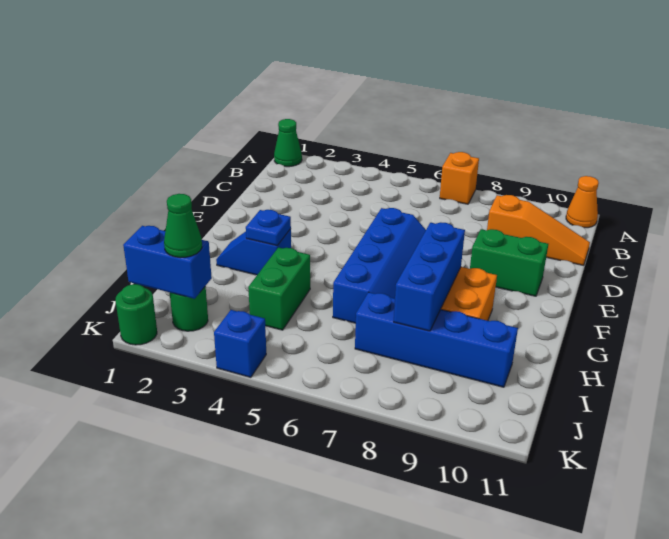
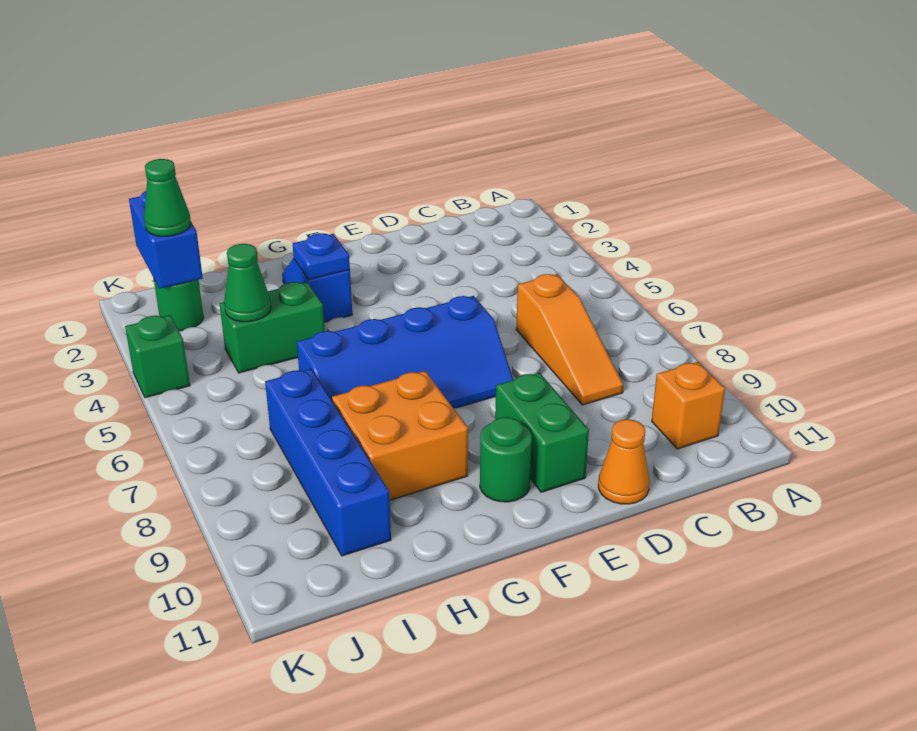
green cone A1 level 1 -> green cone I4 level 2
orange brick A7 level 1 -> orange brick B10 level 1
orange cone A11 level 1 -> orange cone D11 level 1
orange slope C9:C11 level 1 top 9 -> orange slope C6:C8 level 1 top 6
blue brick G8:I8 level 2 -> none
green round brick K1 level 1 -> green round brick F10 level 1
blue brick K4 level 1 -> green brick K4 level 1

